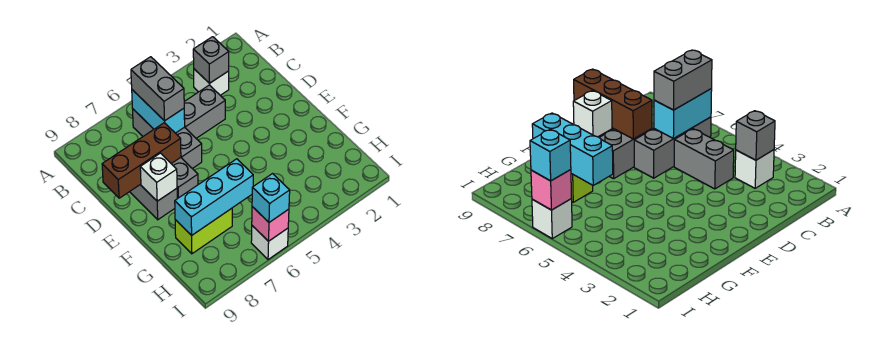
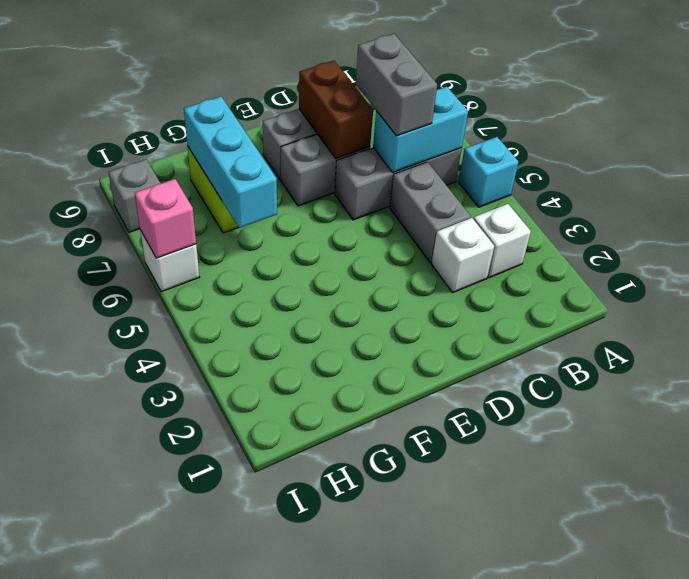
grey brick B3 level 2 -> grey brick I8 level 1
grey brick B6:C6 level 3 -> grey brick C6:C7 level 3
brown brick D7:D9 level 2 -> brown brick D7:D8 level 2
white brick E8 level 2 -> white brick C3 level 1
cyan brick I6 level 3 -> cyan brick A5 level 1

